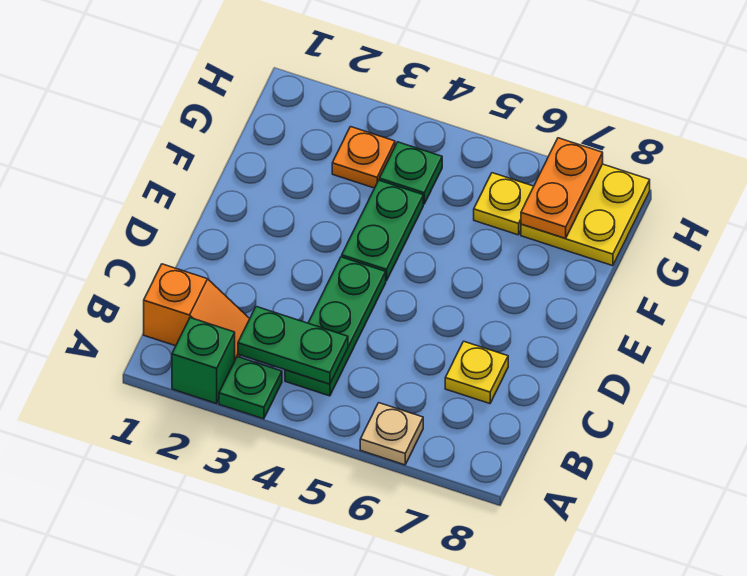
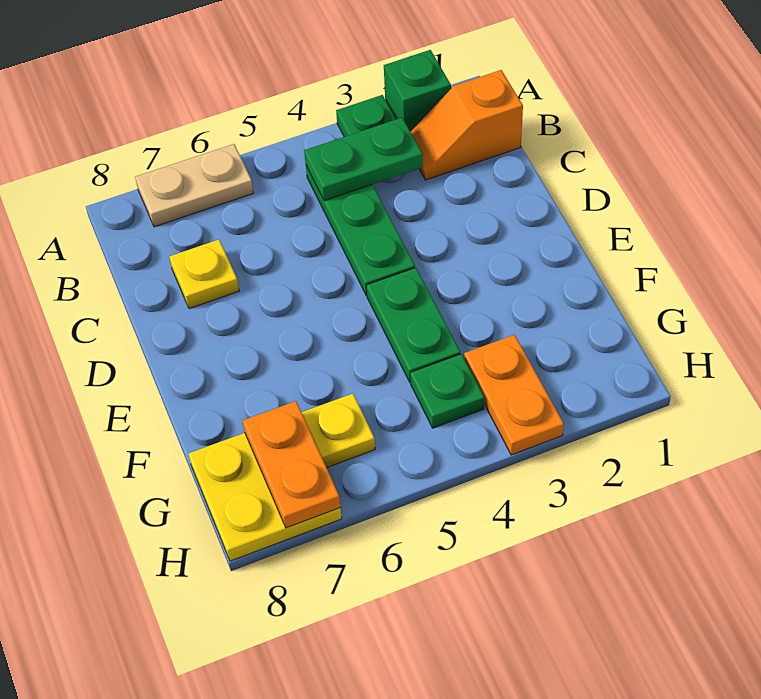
tan plate A6 level 1 -> tan plate A6:A7 level 1
orange plate G3 level 1 -> orange plate G3:H3 level 1

